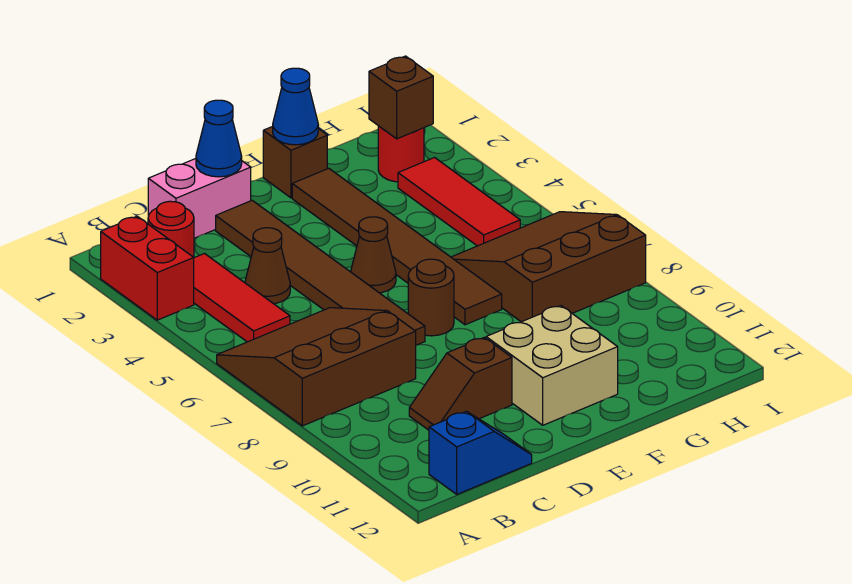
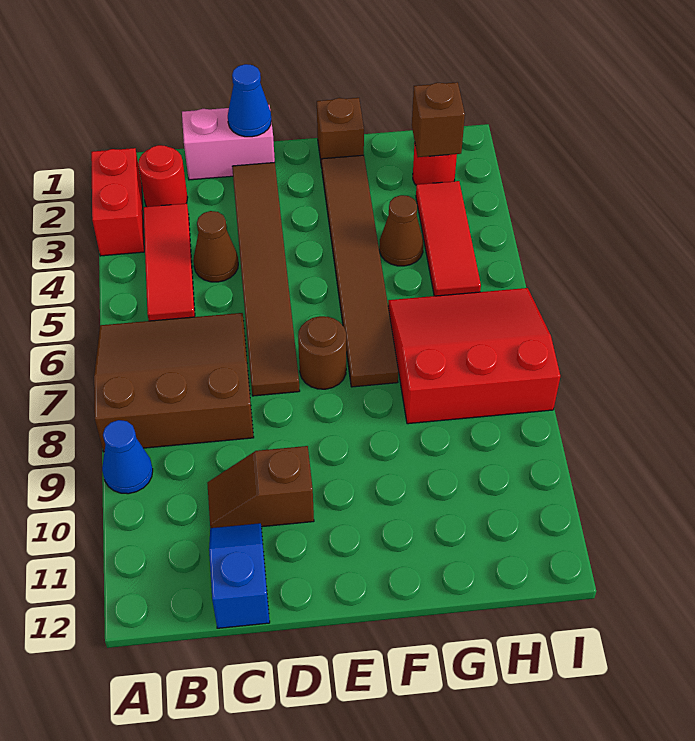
blue slope B12:C12 level 1 top B -> blue slope C11:C12 level 1 top 12
brown cone E5 level 1 -> brown cone G4 level 1
tan brick E10:F11 level 1 -> none
blue cone F1 level 2 -> blue cone A9 level 1
brown slope G6:I8 level 1 top 8 -> red slope G6:I8 level 1 top 8

